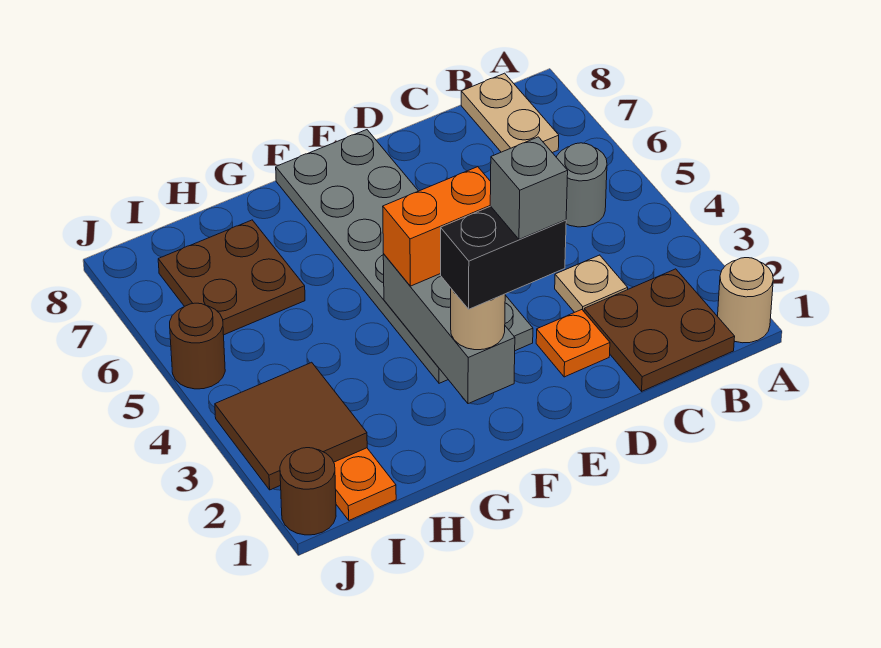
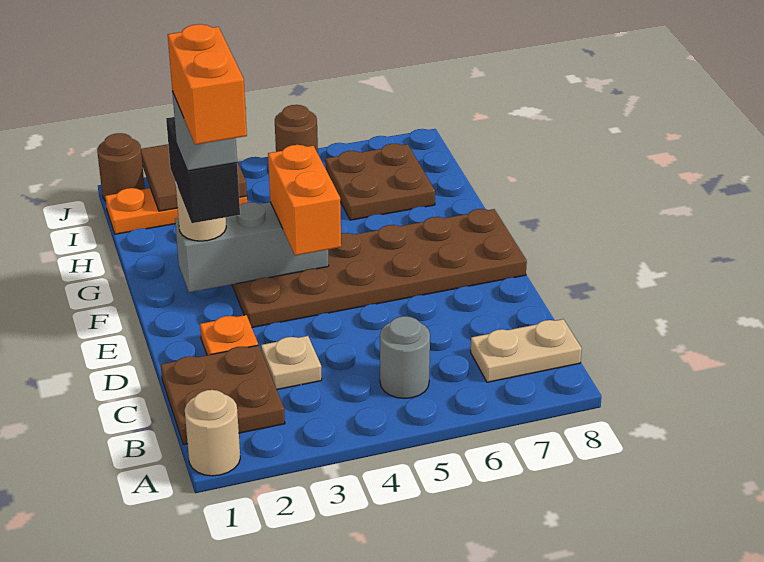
none -> orange brick D2:E2 level 6
grey plate E3:F8 level 1 -> brown plate E3:F8 level 1

